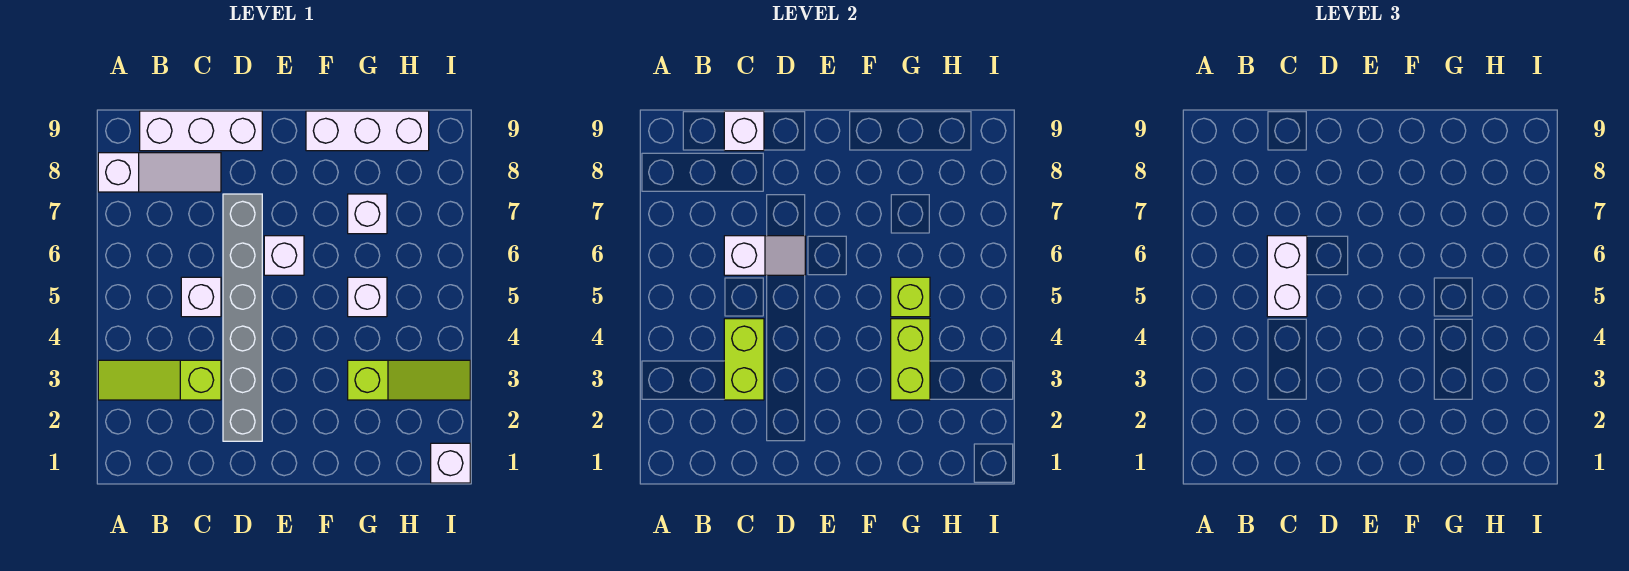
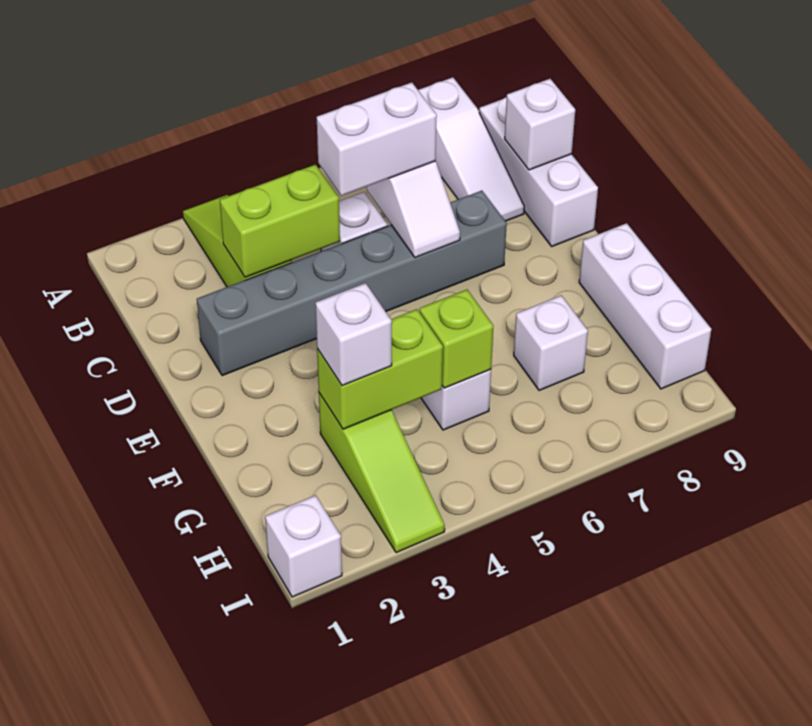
white brick E6 level 1 -> white brick G3 level 3

